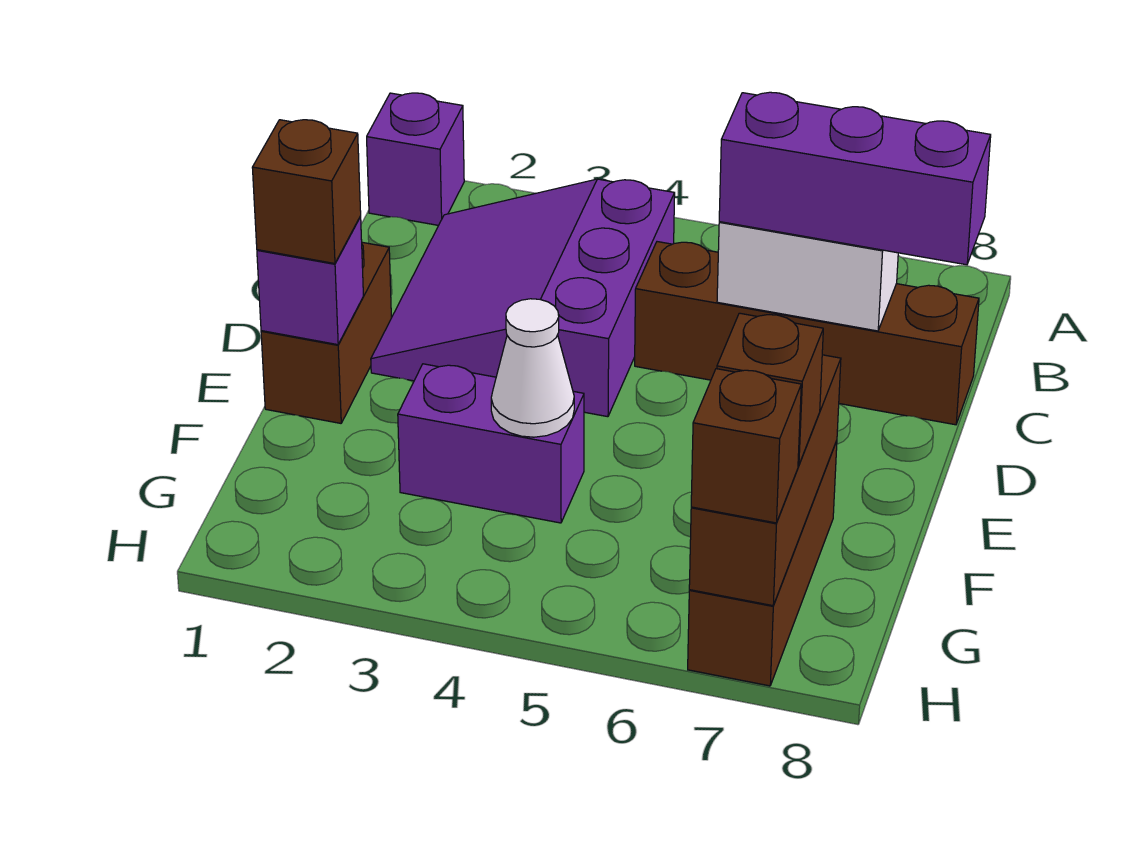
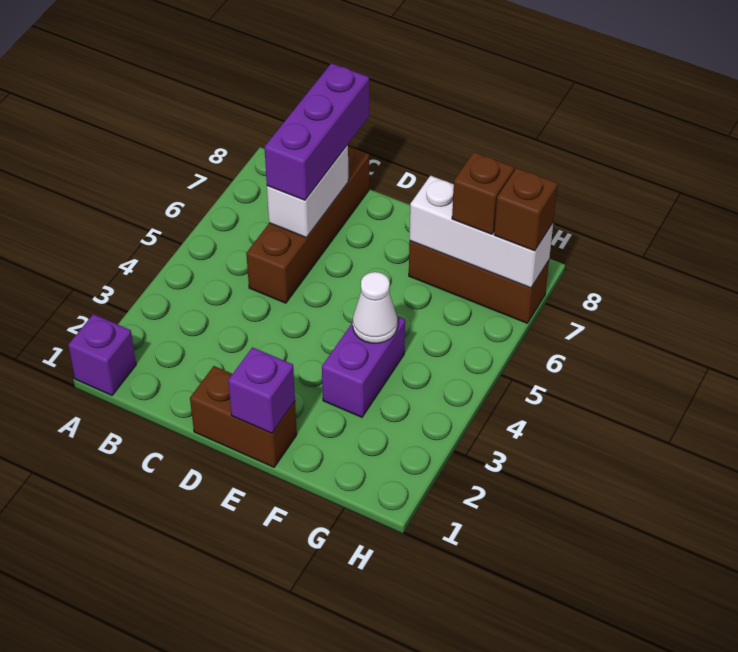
purple slope B2:D4 level 1 top 4 -> none
brown brick E1 level 3 -> none
brown brick F7:H7 level 2 -> white brick F7:H7 level 2

